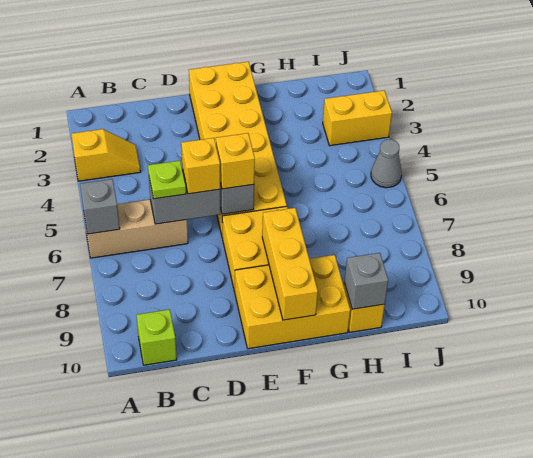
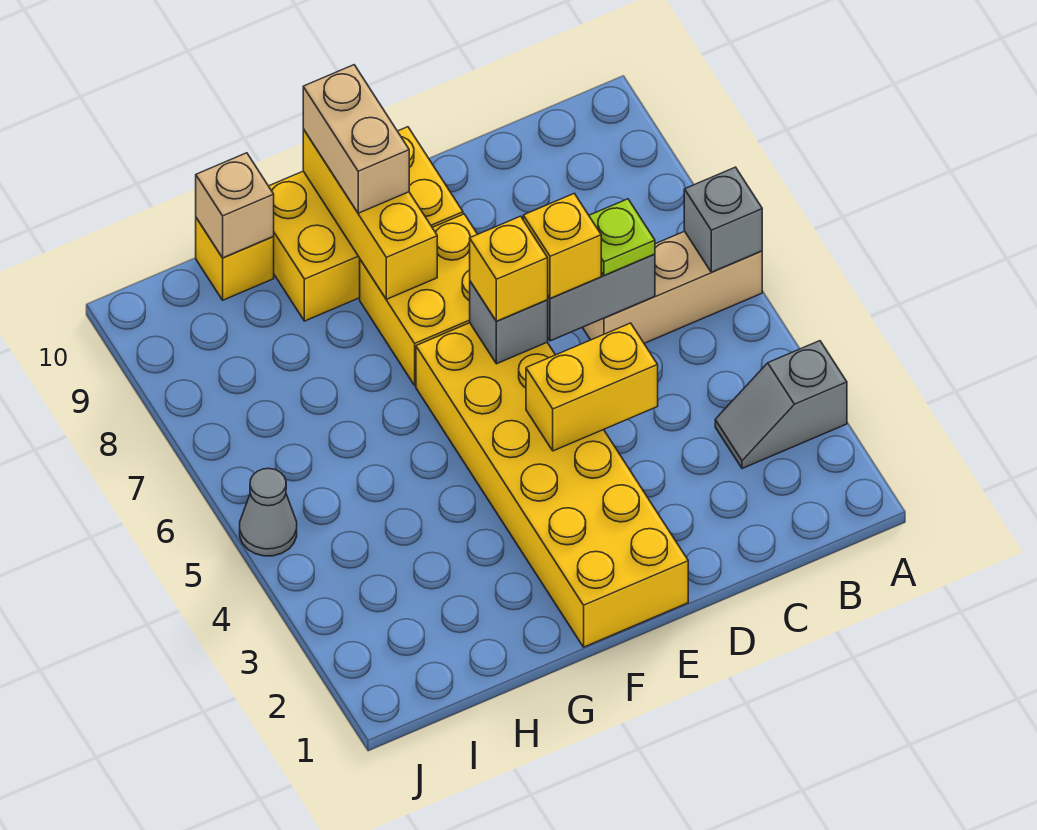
yellow slope A3:B3 level 1 top A -> grey slope A3:B3 level 1 top A
lime brick B10 level 1 -> none
none -> tan brick F9:F10 level 3
grey brick H10 level 2 -> tan brick H10 level 2
yellow brick I3:J3 level 1 -> yellow brick D4:E4 level 2

